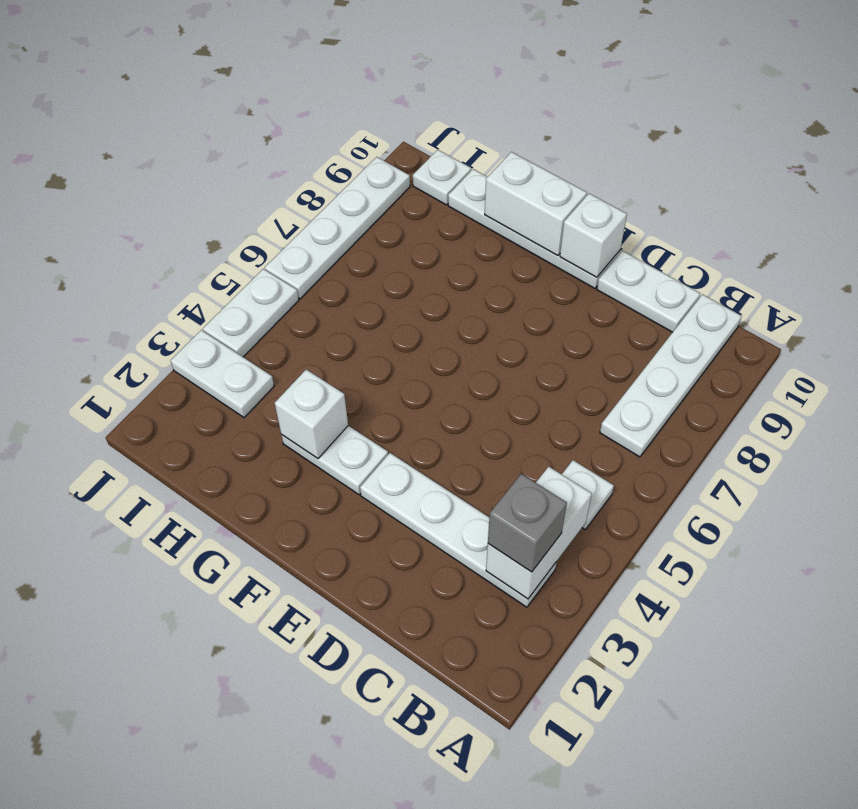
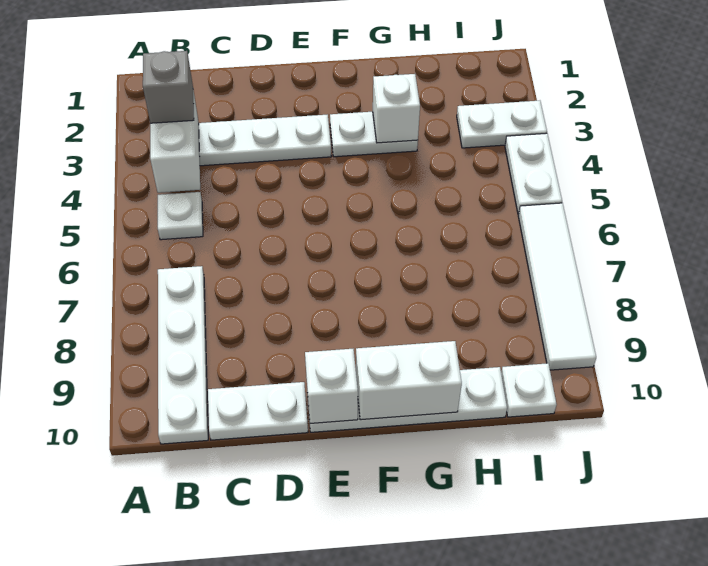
white plate J6:J9 level 1 -> white tile J6:J9 level 1

